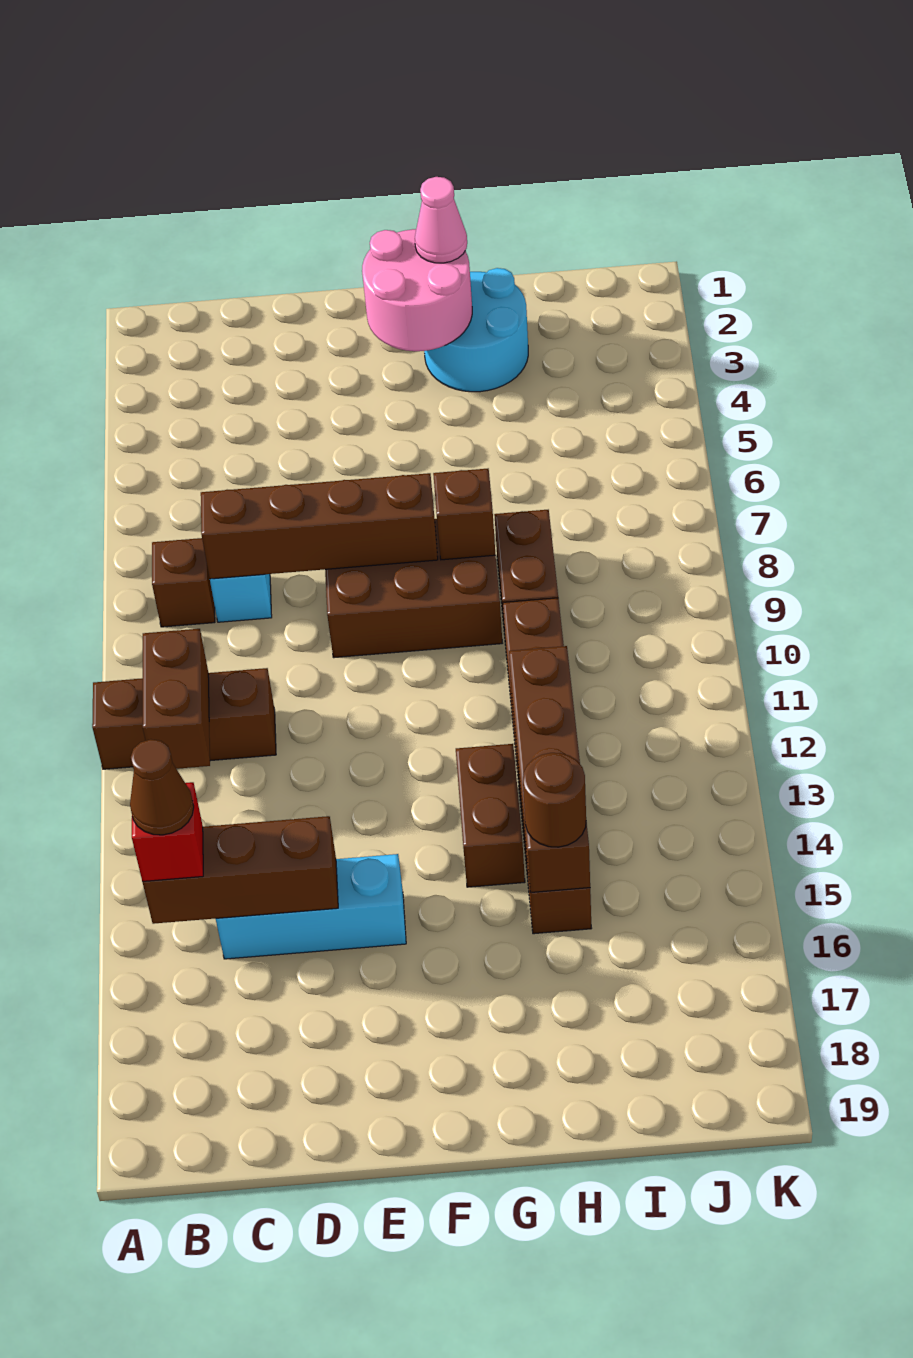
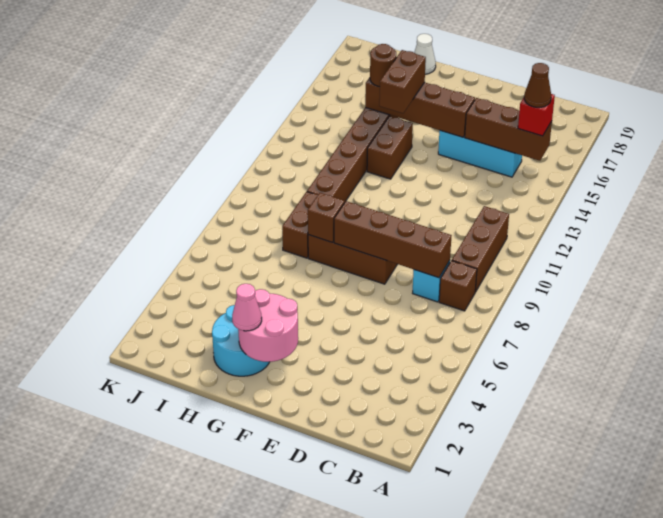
brown brick A11:C11 level 1 -> brown brick B9:B11 level 1
brown brick B11:B12 level 2 -> brown brick G14:G15 level 3
brown brick H12:H15 level 2 -> brown brick E15:H15 level 2
none -> white cone H19 level 1

